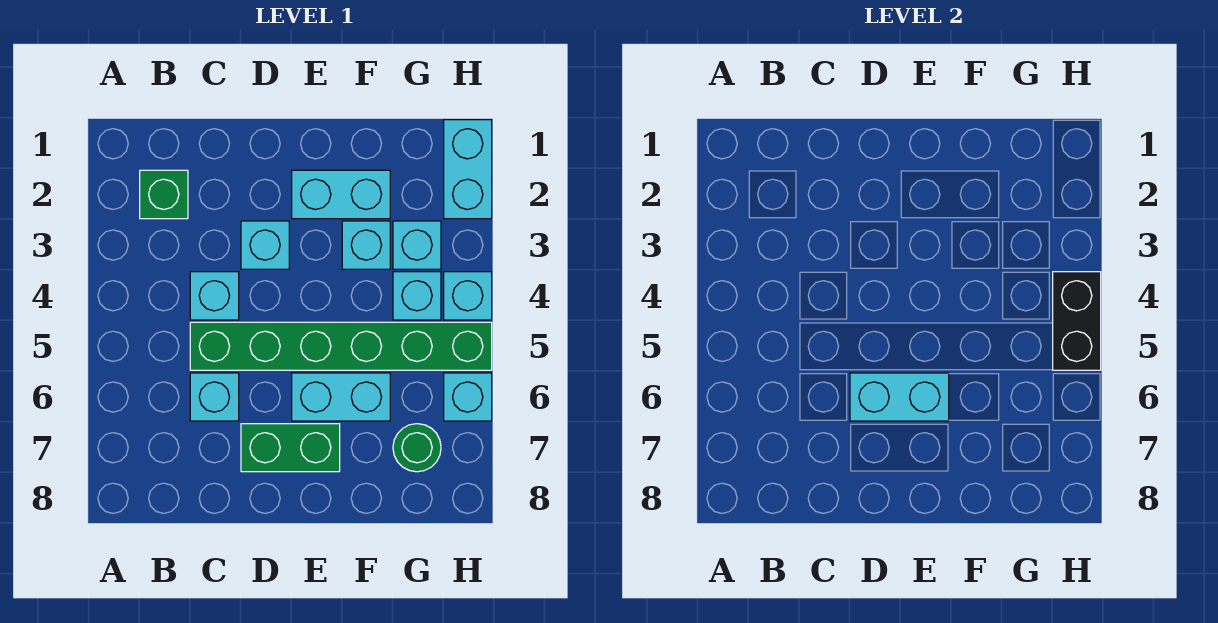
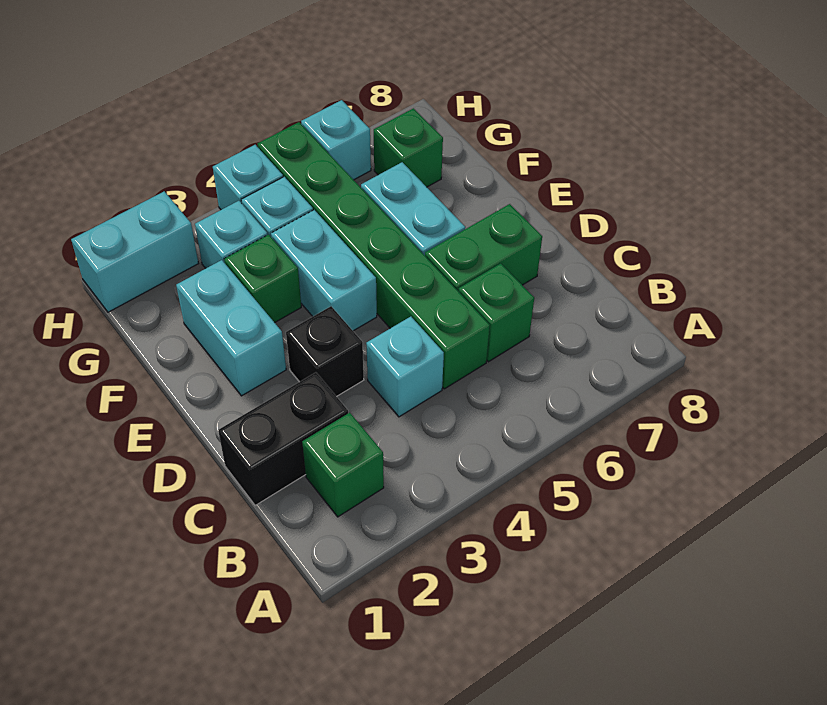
cyan brick C6 level 1 -> green brick C6 level 1
cyan brick D3 level 1 -> black brick D3 level 1
cyan brick D6:E6 level 2 -> cyan brick E4:F4 level 1
green brick D7:E7 level 1 -> green brick D6:D7 level 1
cyan brick F3 level 1 -> green brick F3 level 1
green round brick G7 level 1 -> green brick G7 level 1
black brick H4:H5 level 2 -> black brick C1:C2 level 1

